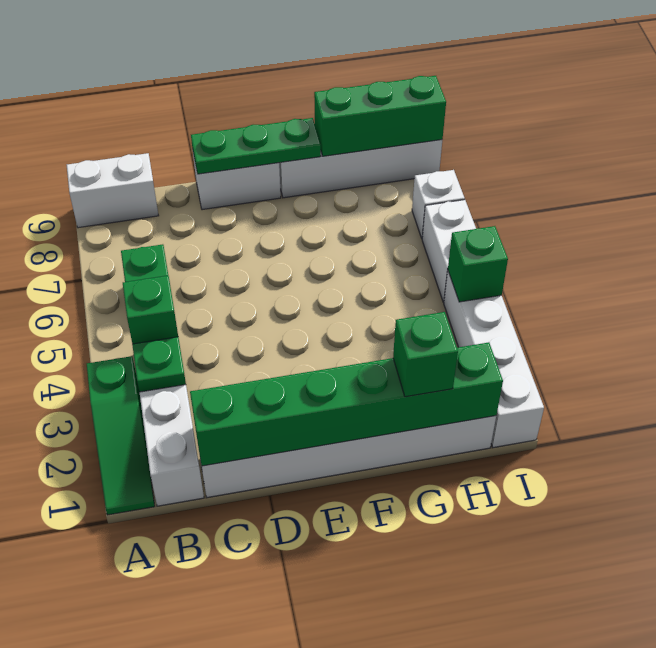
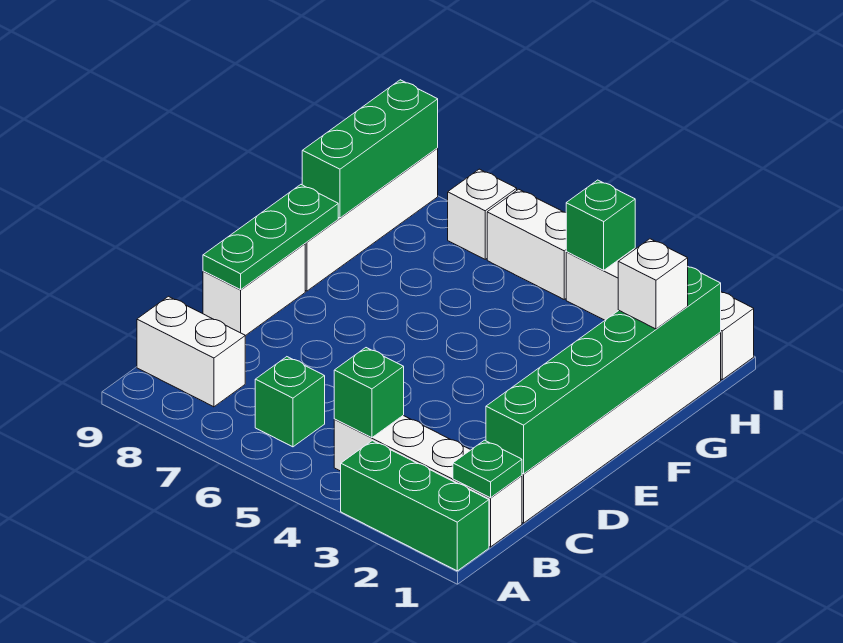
green slope A1:A3 level 1 top 3 -> green brick A1:A3 level 1
white brick A9:B9 level 1 -> white brick B8:B9 level 1
green plate B3 level 2 -> green plate B1 level 2
green brick G1 level 3 -> white brick G1 level 3

